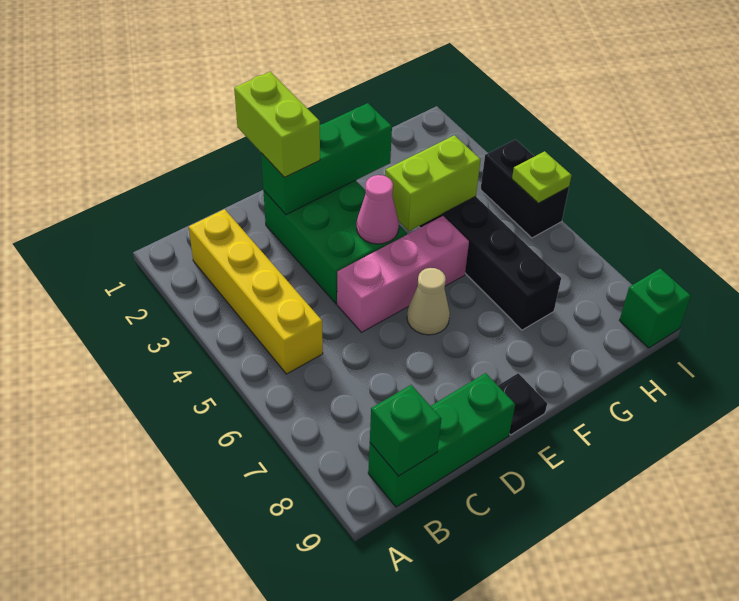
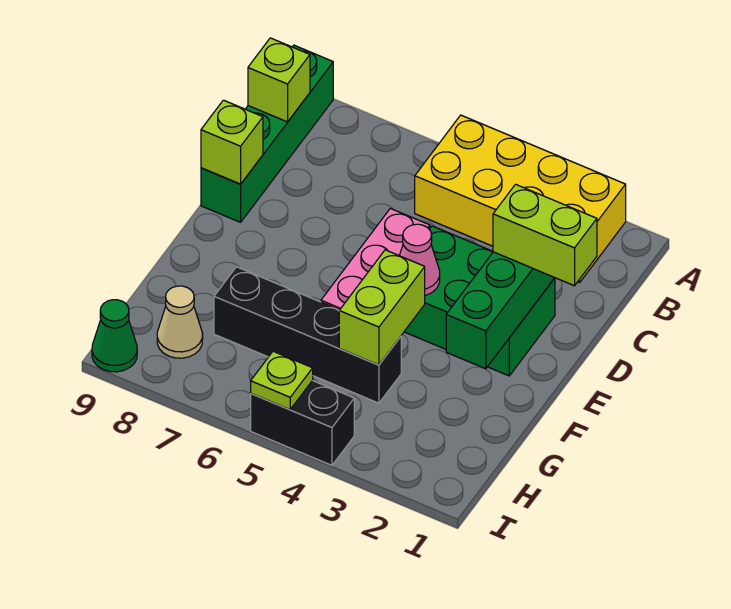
yellow brick B2:B5 level 1 -> yellow brick A2:B5 level 1
green brick B9:D9 level 1 -> green brick A9:D9 level 1
green brick B9 level 2 -> lime brick B9 level 2
none -> lime brick D9 level 2
tan cone E6 level 1 -> tan cone H8 level 1
black plate E9 level 1 -> none
green brick I9 level 1 -> green cone I9 level 1

